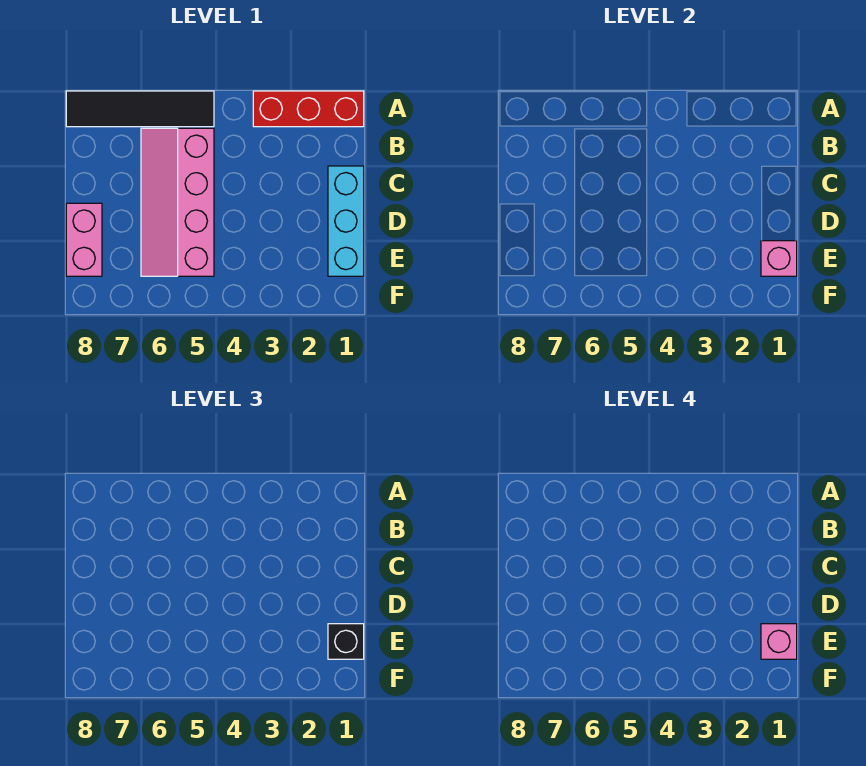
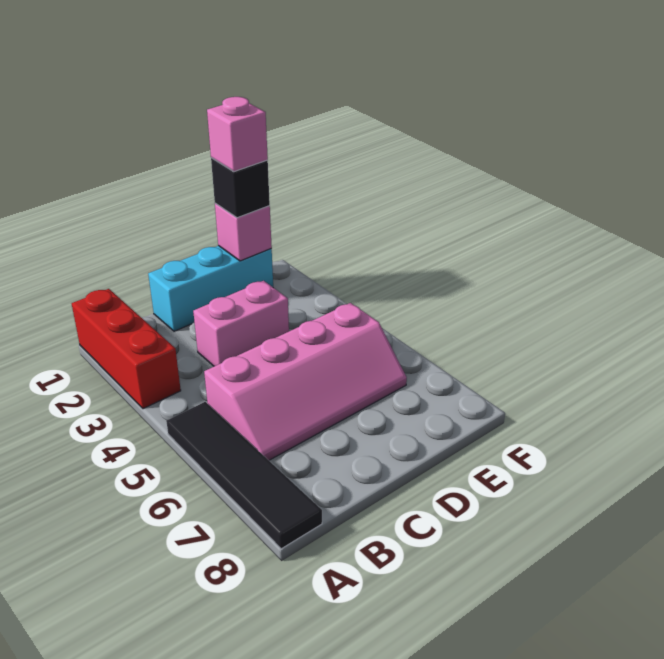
pink brick D8:E8 level 1 -> pink brick C3:D3 level 1

